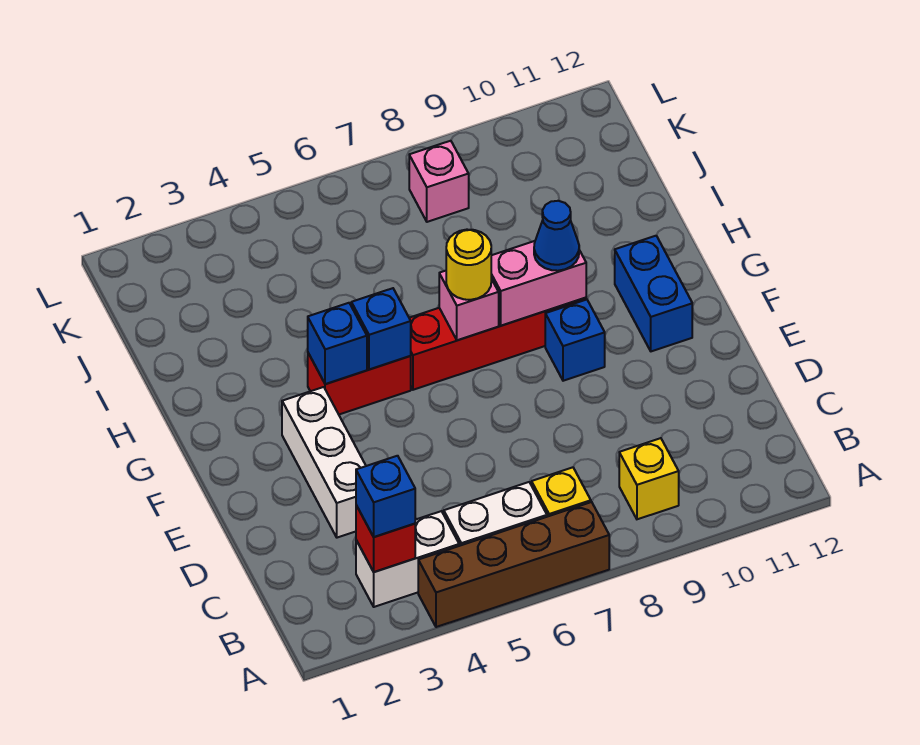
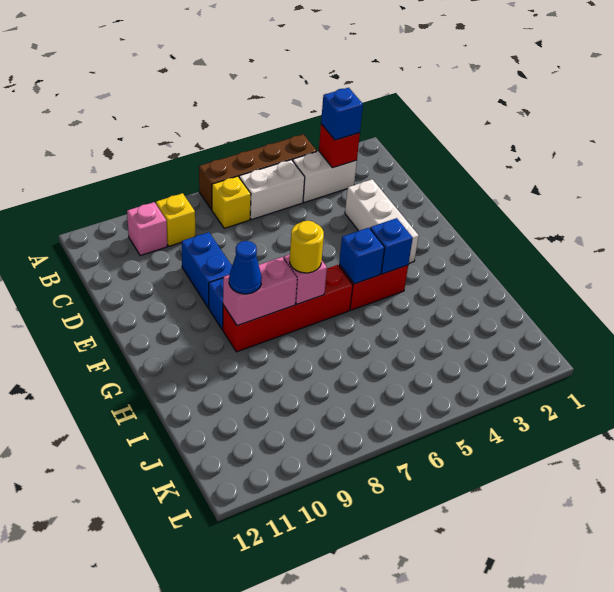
blue brick F11:G11 level 1 -> blue brick D9:E9 level 1
pink brick K8 level 1 -> pink brick B10 level 1

